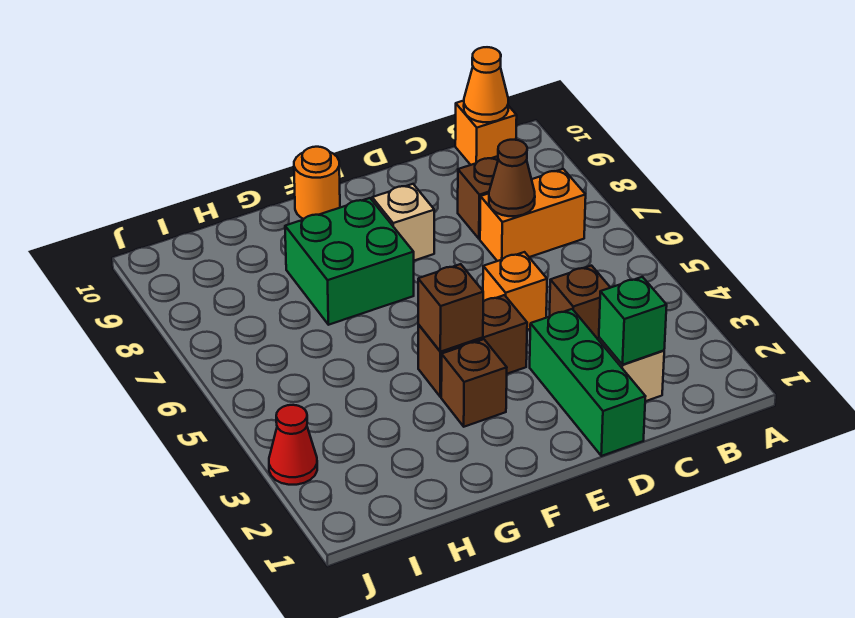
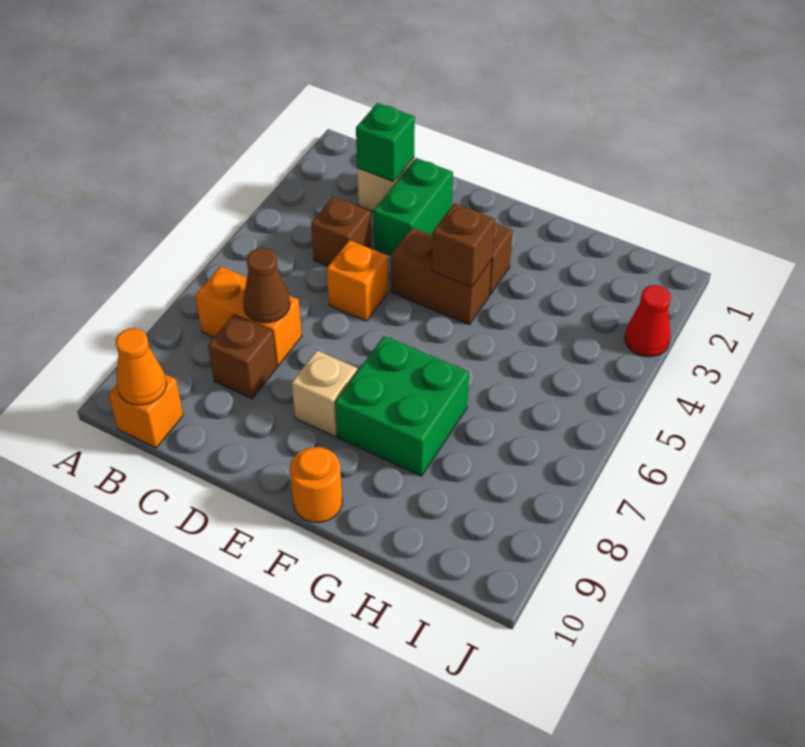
green brick D1:D3 level 1 -> green brick D2:D3 level 1

